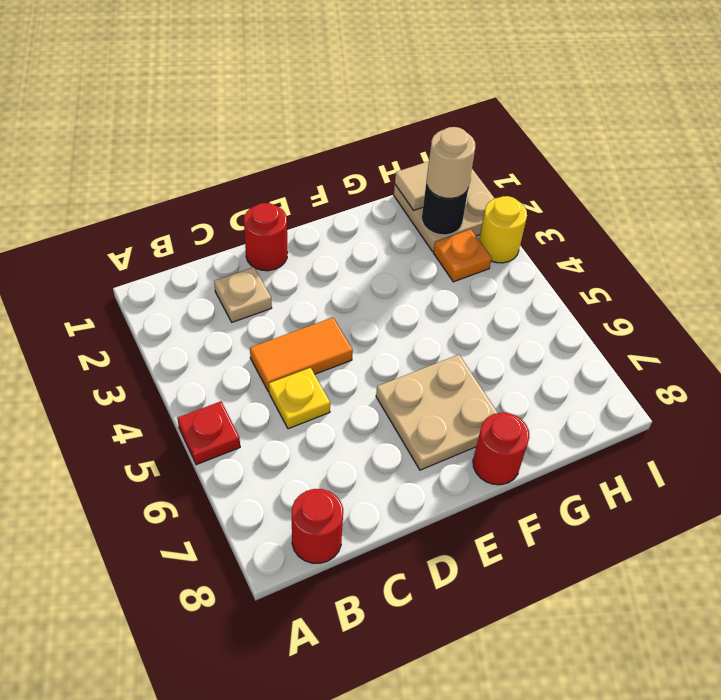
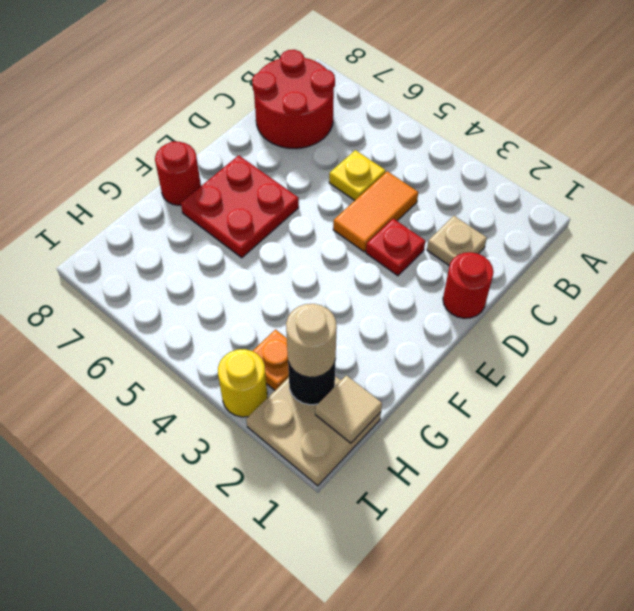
red plate A5 level 1 -> red plate D3 level 1
red round brick B8 level 1 -> red round brick B7:C8 level 1
tan plate E6:F7 level 1 -> red plate E6:F7 level 1

